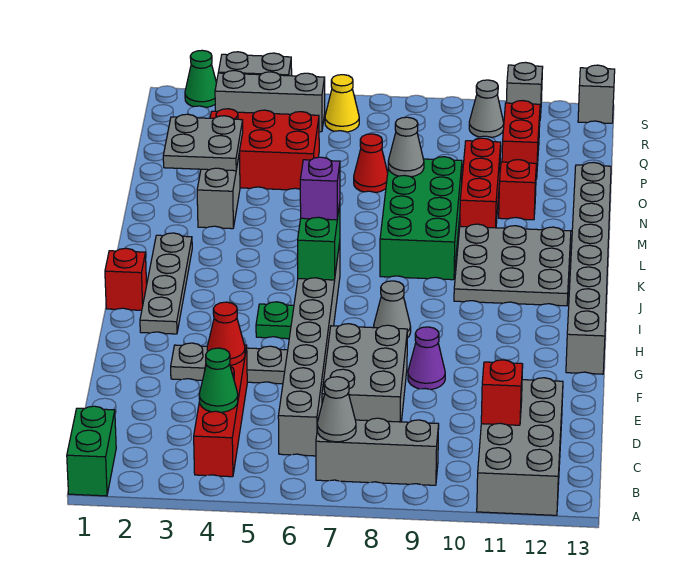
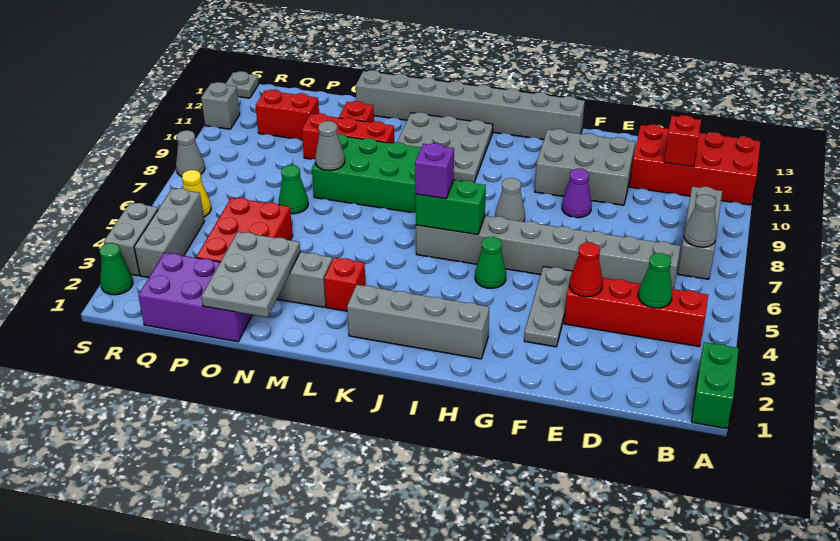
green brick A1:B1 level 1 -> green brick A1:A2 level 1
grey brick A11:D12 level 1 -> red brick A11:D12 level 1
grey brick D7:F8 level 1 -> grey brick E10:G11 level 1
grey plate H2:K2 level 1 -> grey brick H2:K2 level 1
green plate H5 level 1 -> green cone H5 level 1
red brick I1 level 1 -> red brick L3 level 1
grey plate N2:O3 level 2 -> grey plate N1:O3 level 2
none -> purple brick O1:Q2 level 1
red cone O7 level 1 -> green cone O7 level 1
grey cone R10 level 1 -> grey cone S8 level 1
grey brick S13 level 1 -> grey plate S13 level 1

